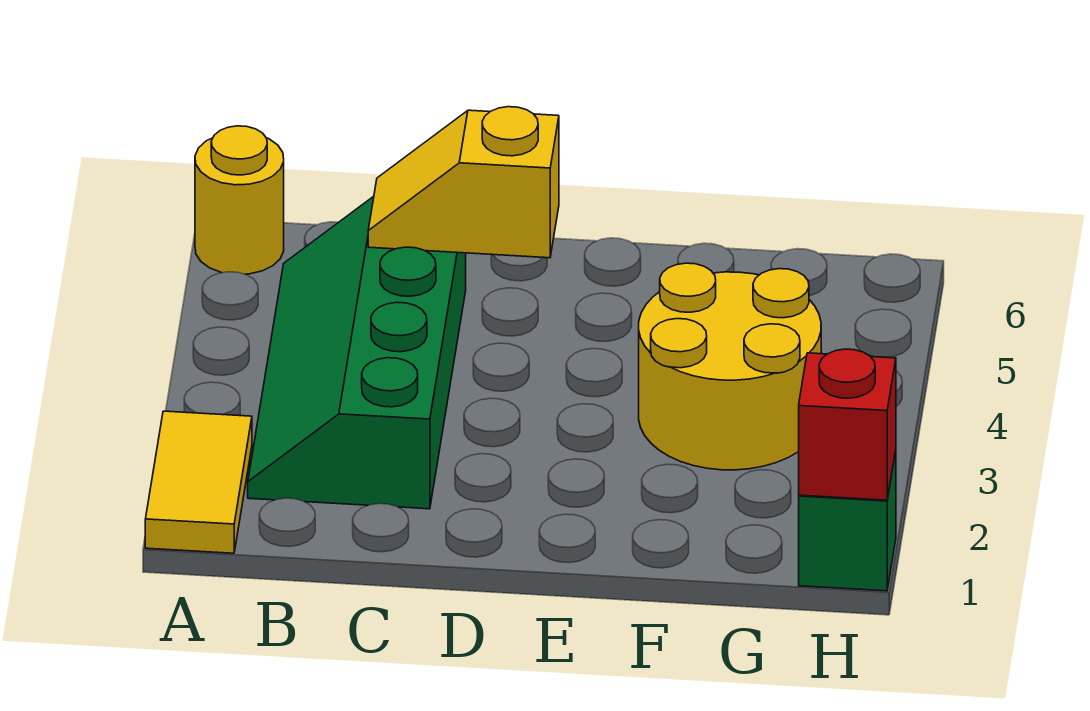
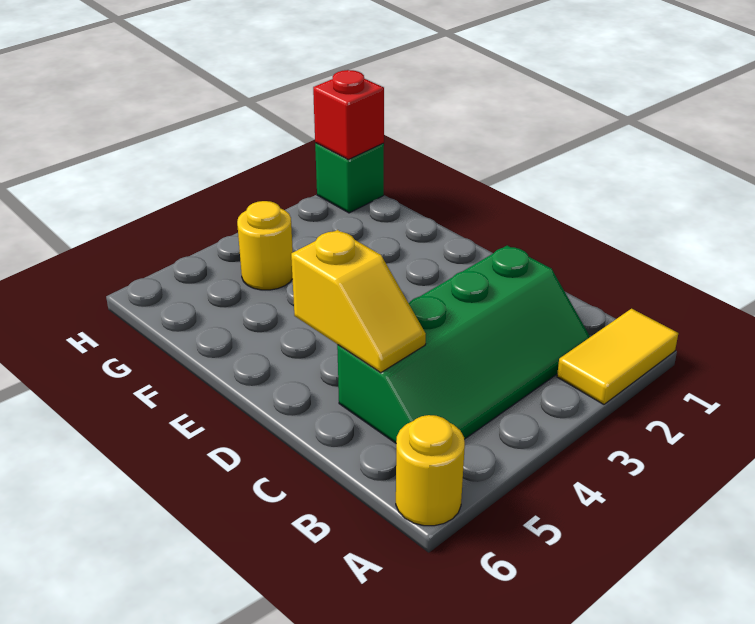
yellow round brick F3:G4 level 1 -> yellow round brick G4 level 1

